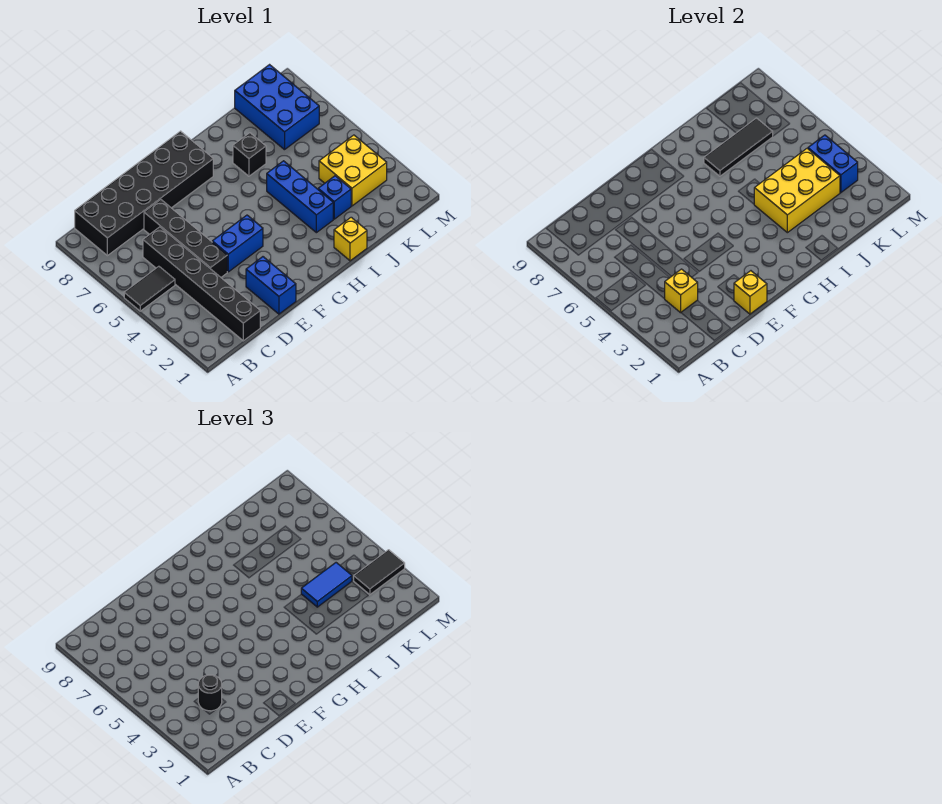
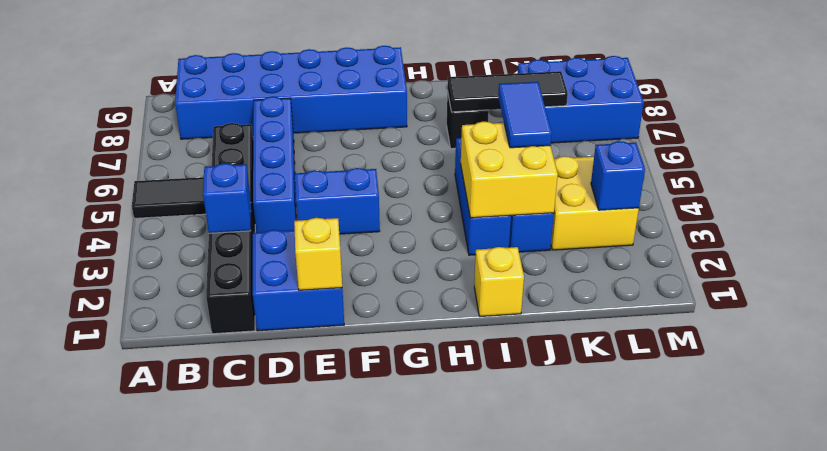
black brick B8:G9 level 1 -> blue brick B8:G9 level 1
yellow brick C3 level 2 -> blue brick C3 level 2
black round brick C3 level 3 -> none
black brick D4:D7 level 1 -> blue brick D4:D7 level 1
blue brick E1:E2 level 1 -> blue brick D1:E2 level 1
yellow brick I3:K4 level 2 -> yellow brick I3:J4 level 2
blue tile J4:K4 level 3 -> blue tile J4:J5 level 3
blue brick K7:L9 level 1 -> blue brick K7:M8 level 1
blue brick L3:L4 level 2 -> blue brick L3 level 2
black tile L3:M3 level 3 -> none

